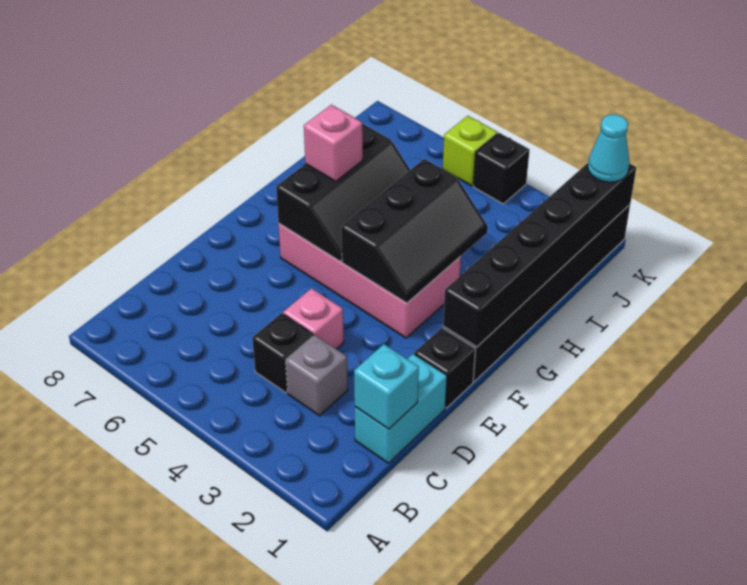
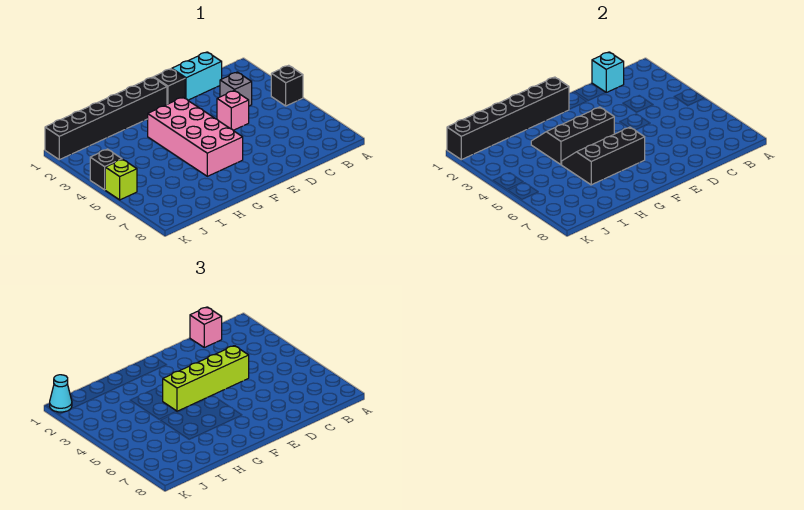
black brick C4 level 1 -> black brick A4 level 1
none -> lime brick D4:G4 level 3
pink brick G6 level 3 -> pink brick C1 level 3

